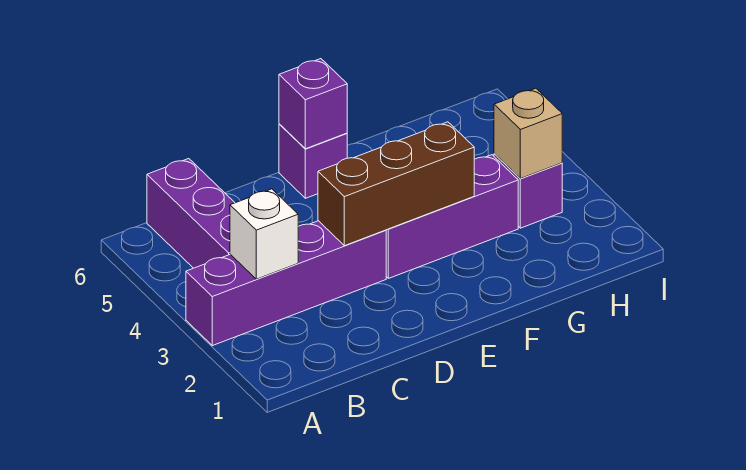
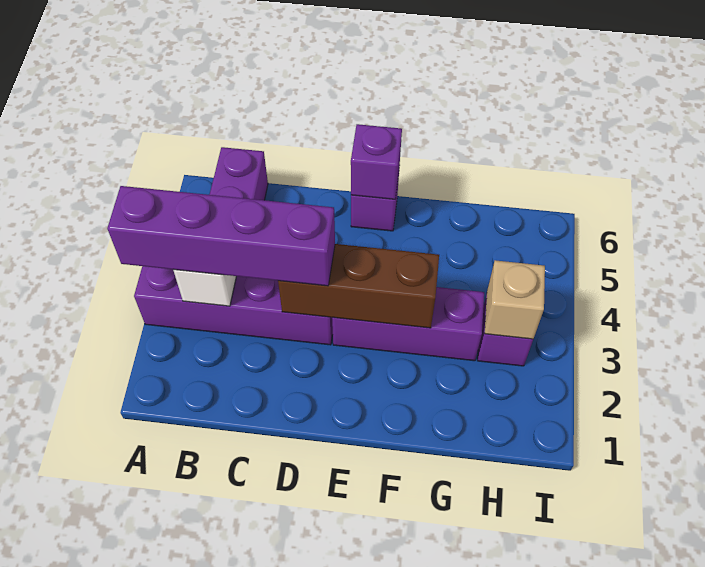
none -> purple brick A3:D3 level 3

